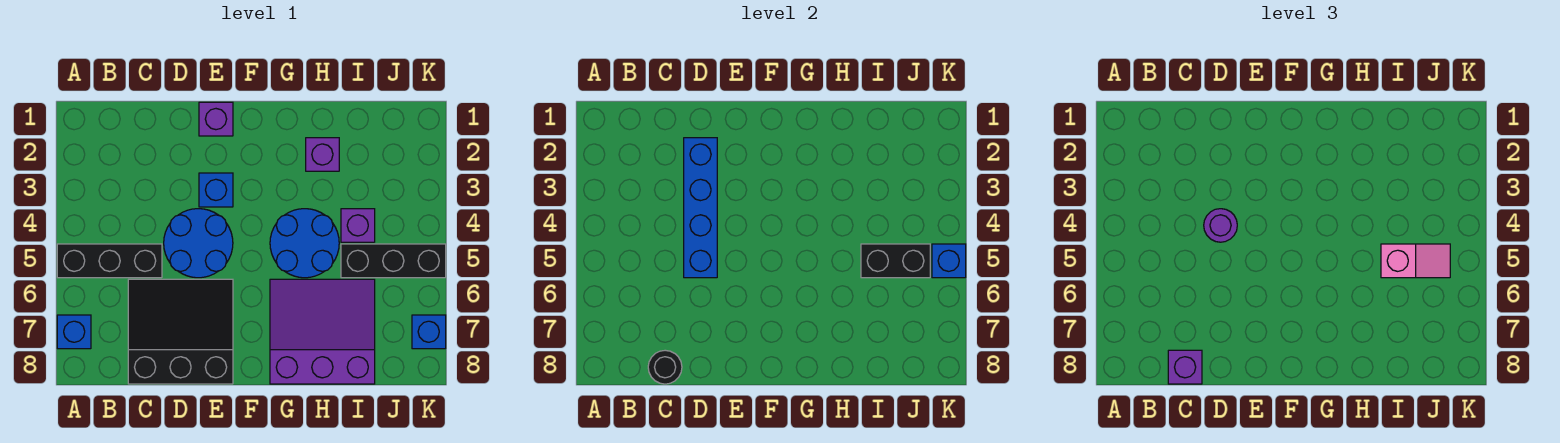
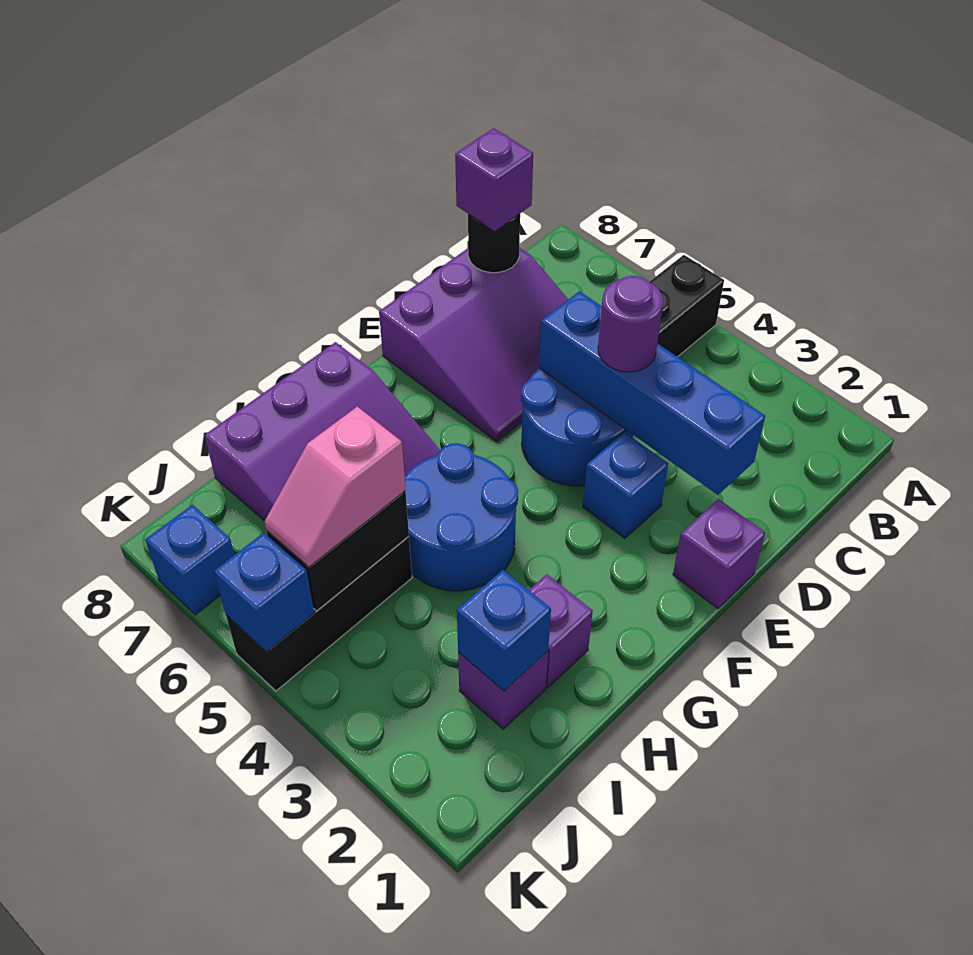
blue brick A7 level 1 -> blue brick I2 level 2
black slope C6:E8 level 1 top 8 -> purple slope C6:E8 level 1 top 8
purple brick I4 level 1 -> purple brick I2 level 1

